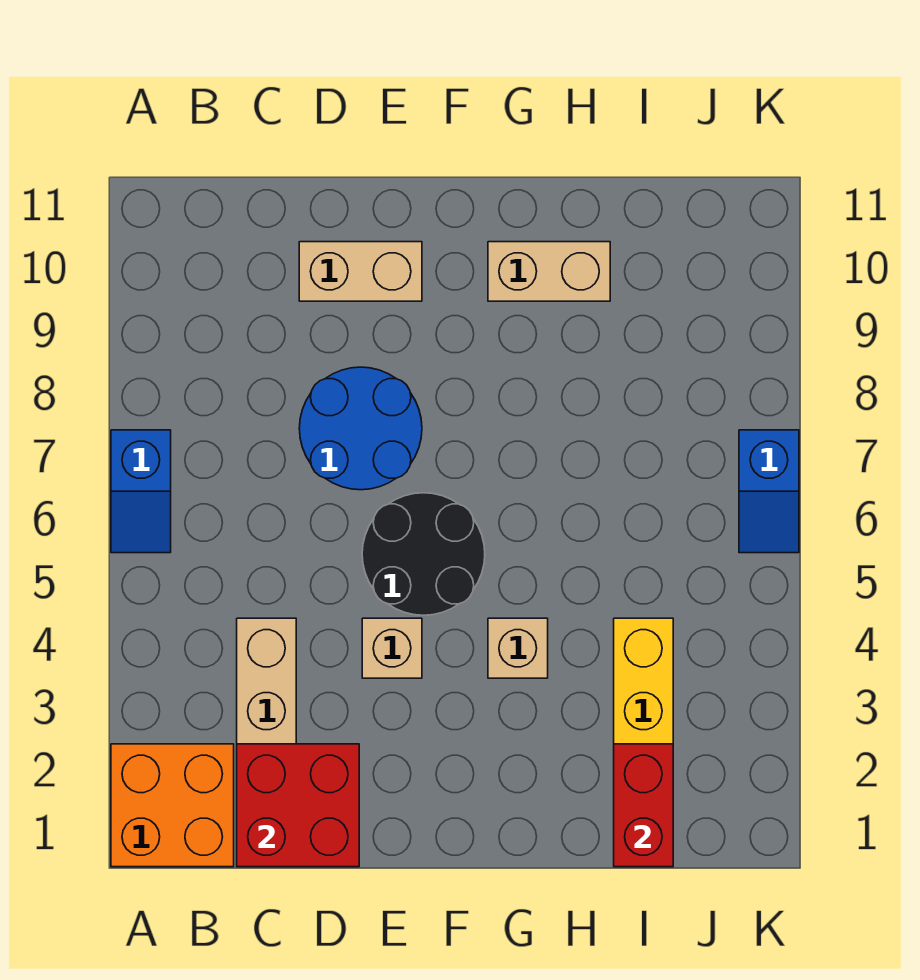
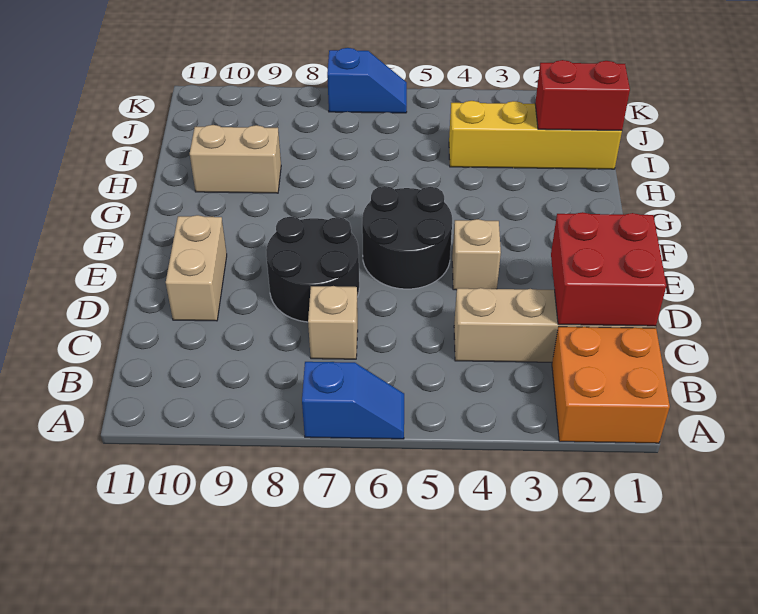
blue round brick D7:E8 level 1 -> black round brick D7:E8 level 1
tan brick G4 level 1 -> tan brick C7 level 1
tan brick G10:H10 level 1 -> tan brick H9:H10 level 1

